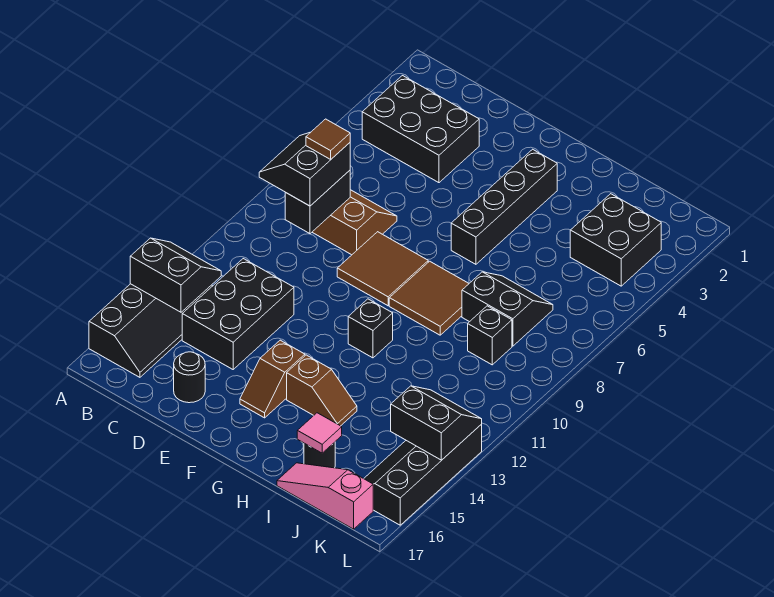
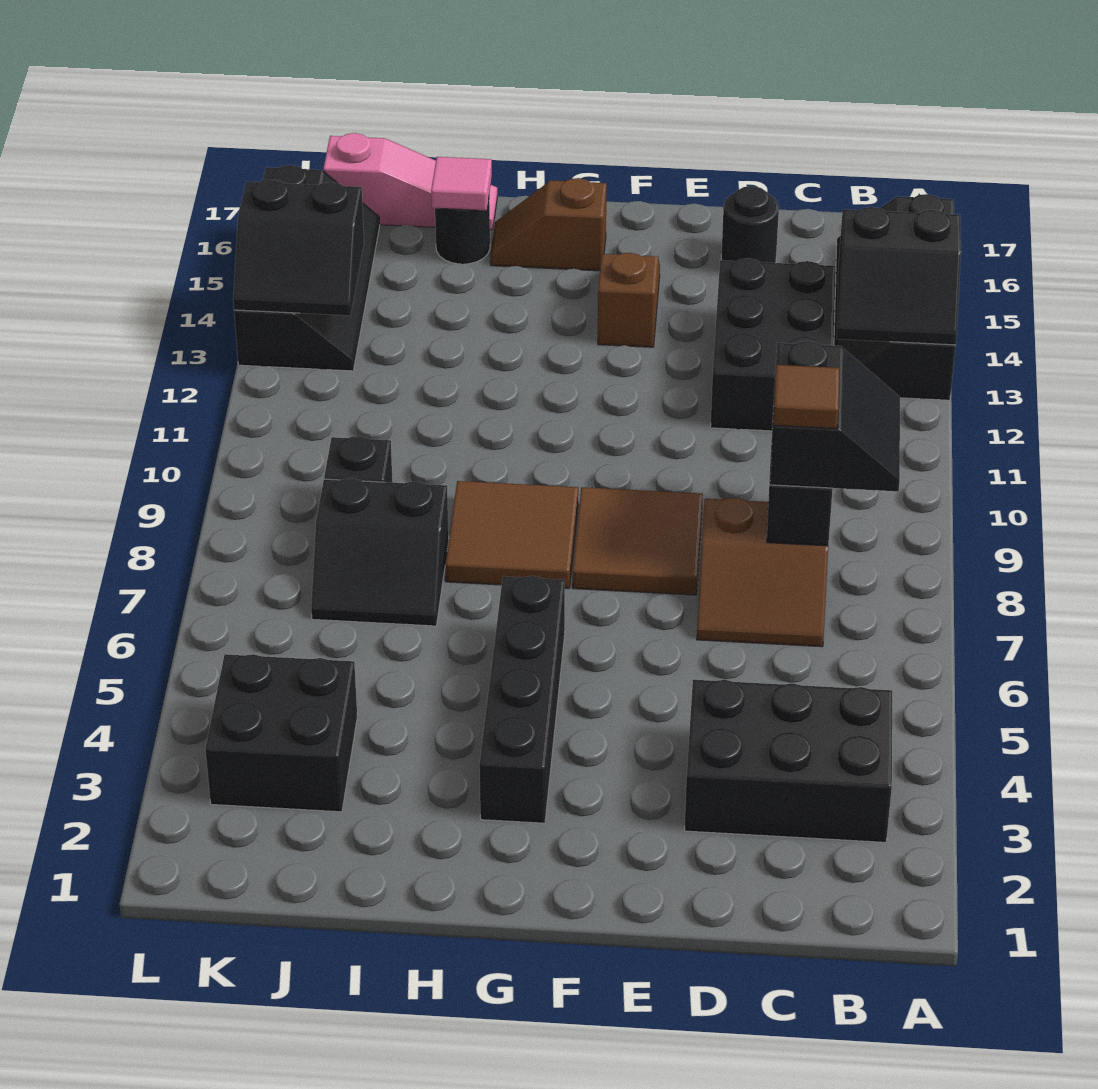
black brick G11 level 1 -> none
brown slope G14:H14 level 1 top G -> brown slope G16:H16 level 1 top G

